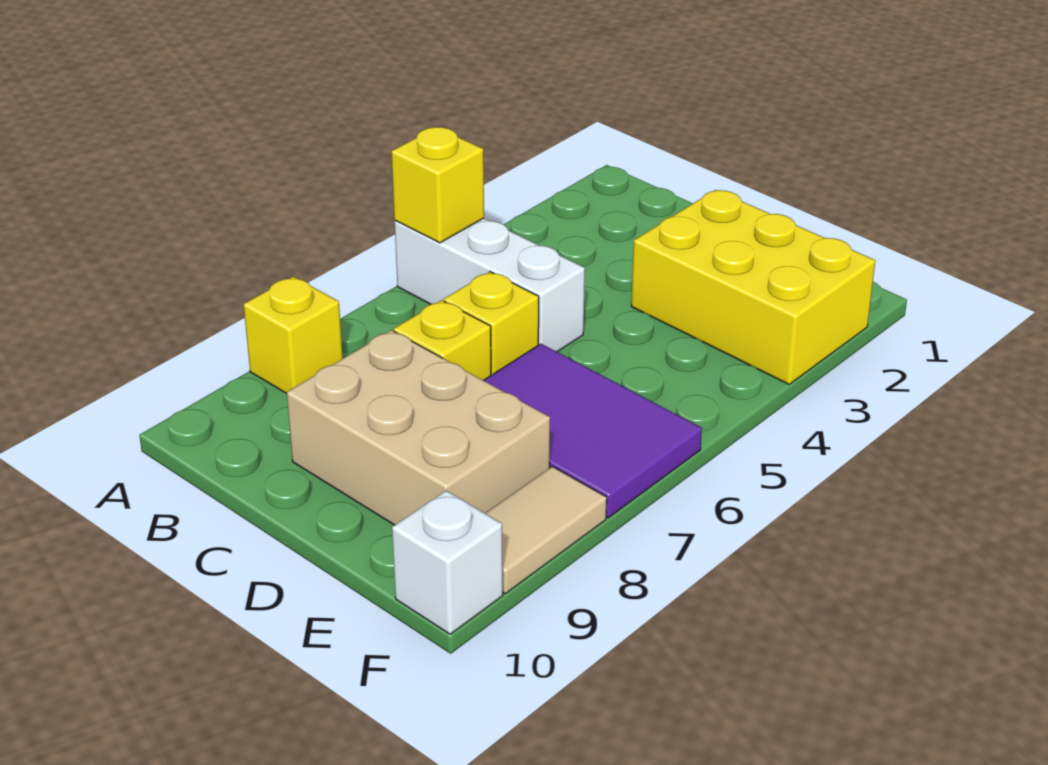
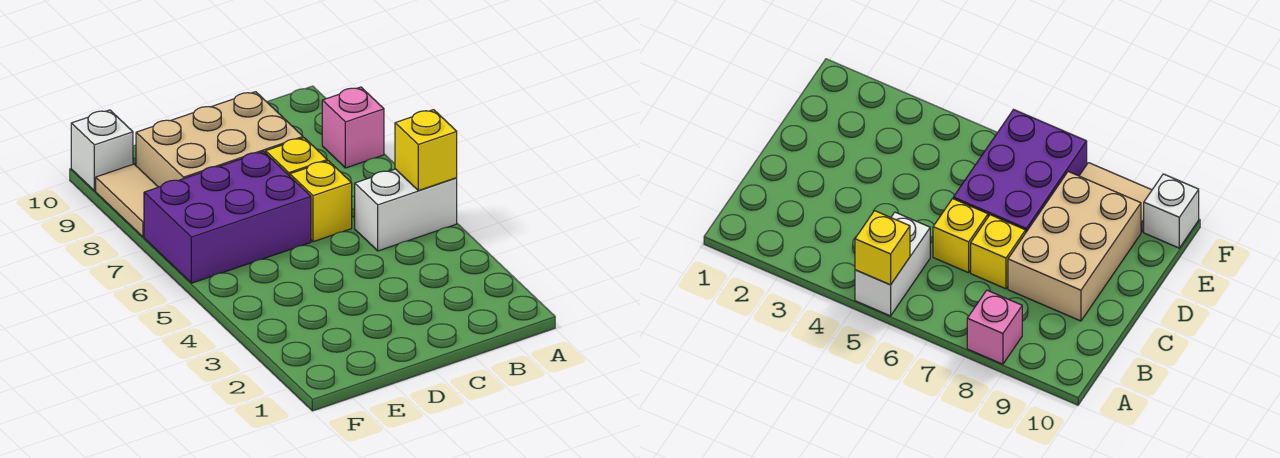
white brick A5:C5 level 1 -> white brick A5:B5 level 1
yellow brick A8 level 1 -> pink brick A8 level 1
yellow brick D2:F3 level 1 -> none
purple tile D6:F7 level 1 -> purple brick D6:F7 level 1

